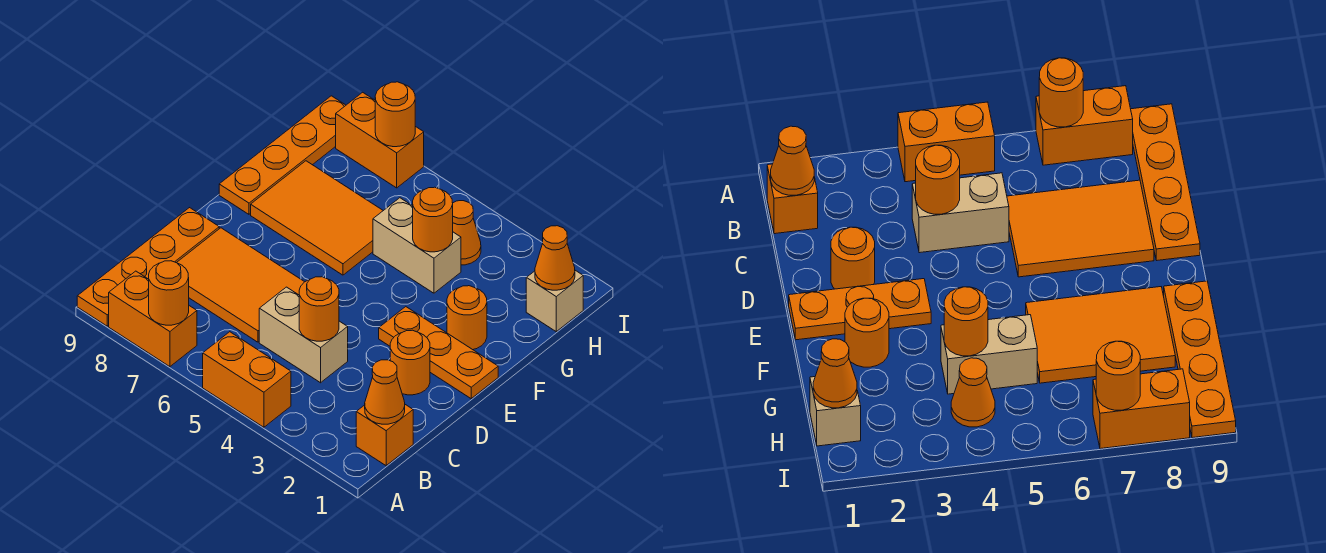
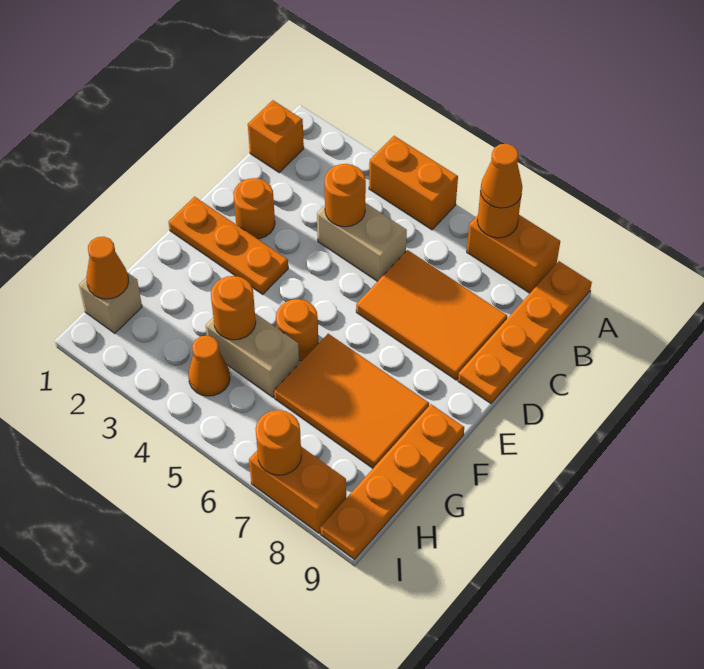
orange cone B1 level 2 -> orange cone A7 level 3
orange round brick F2 level 1 -> orange round brick F5 level 1

